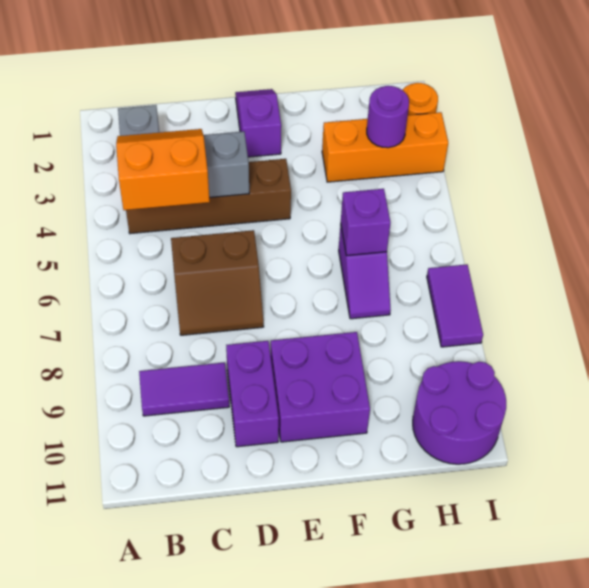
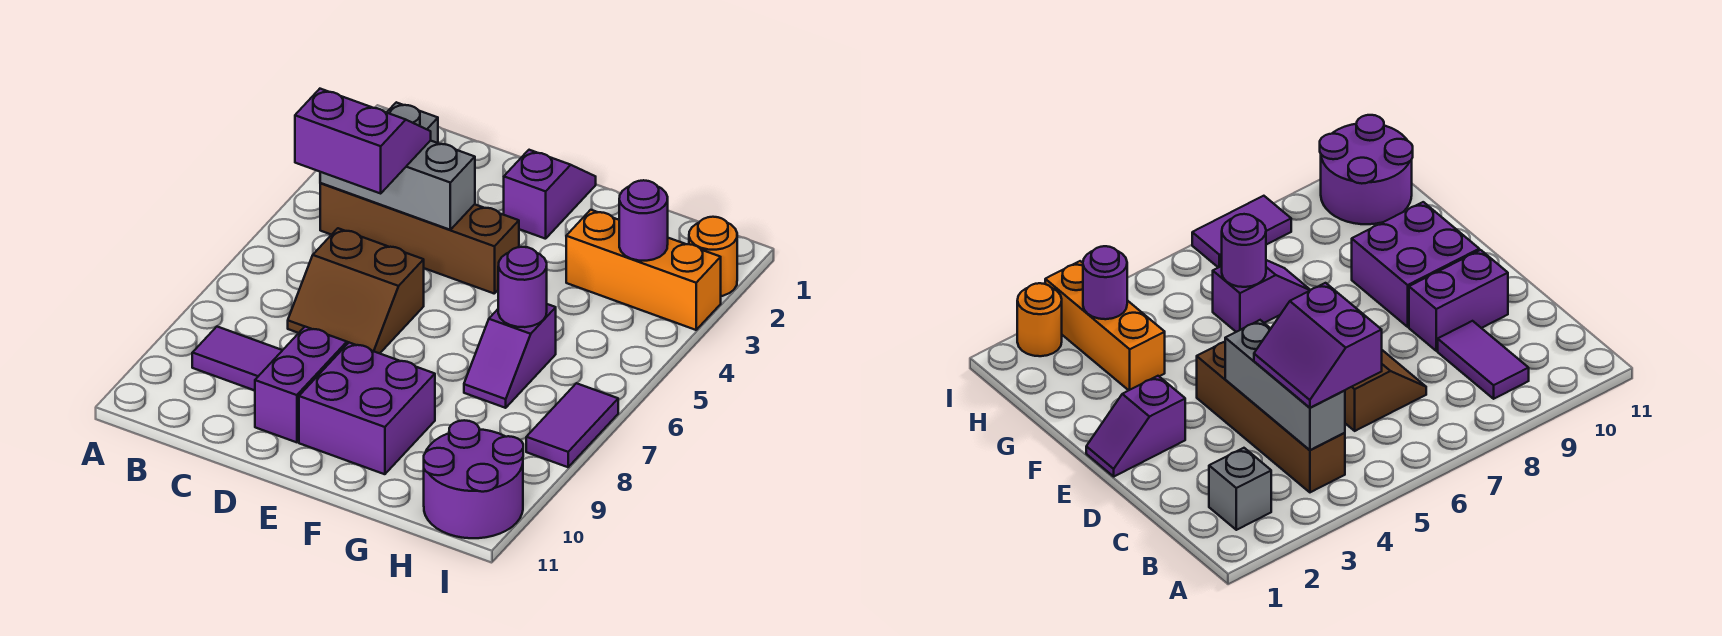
orange slope B4:C5 level 3 top 5 -> purple slope B4:C5 level 3 top 5
purple brick G6 level 2 -> purple round brick G6 level 2

